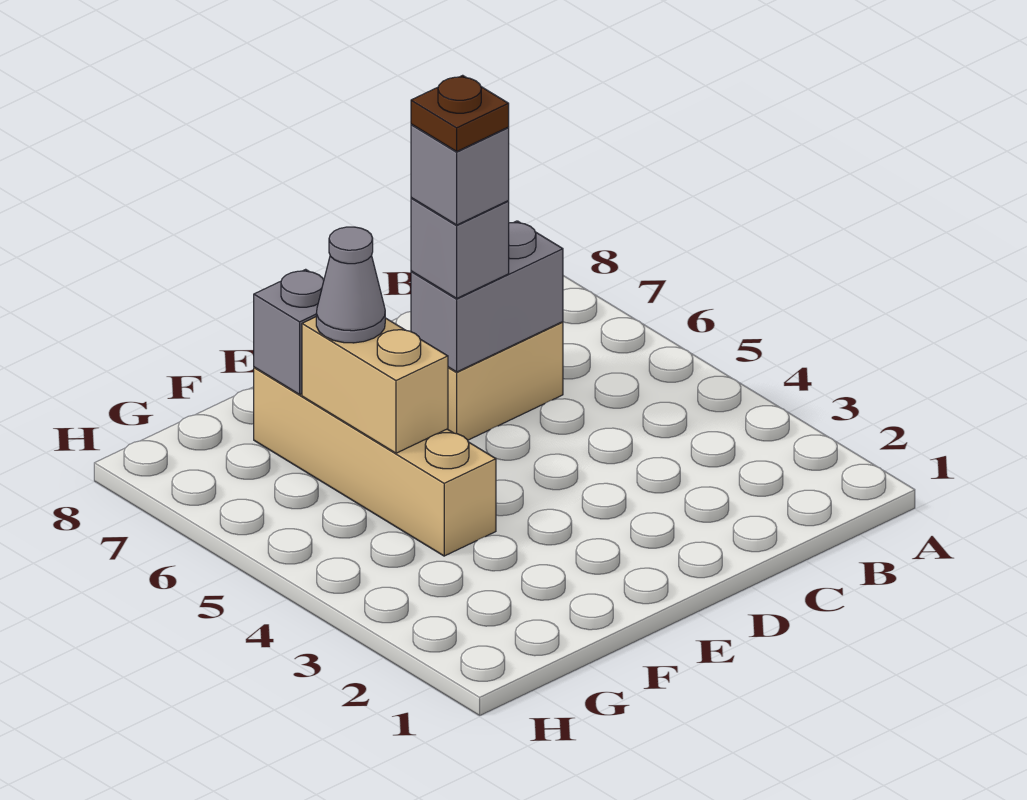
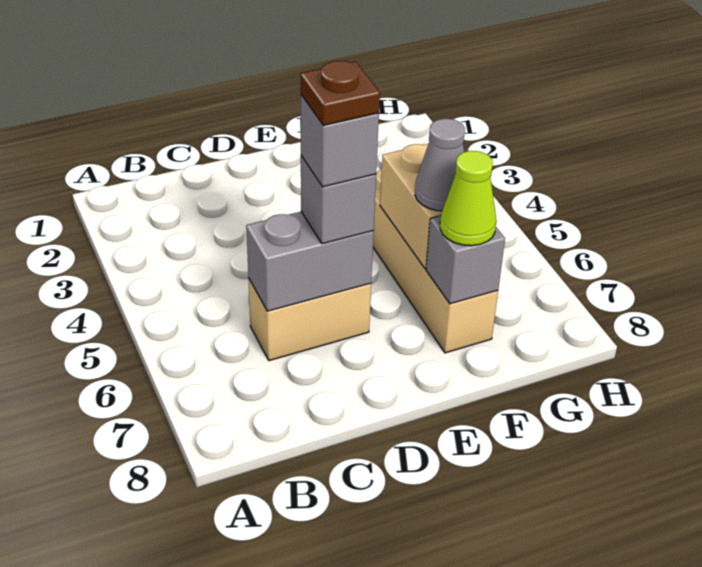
none -> lime cone F7 level 3

